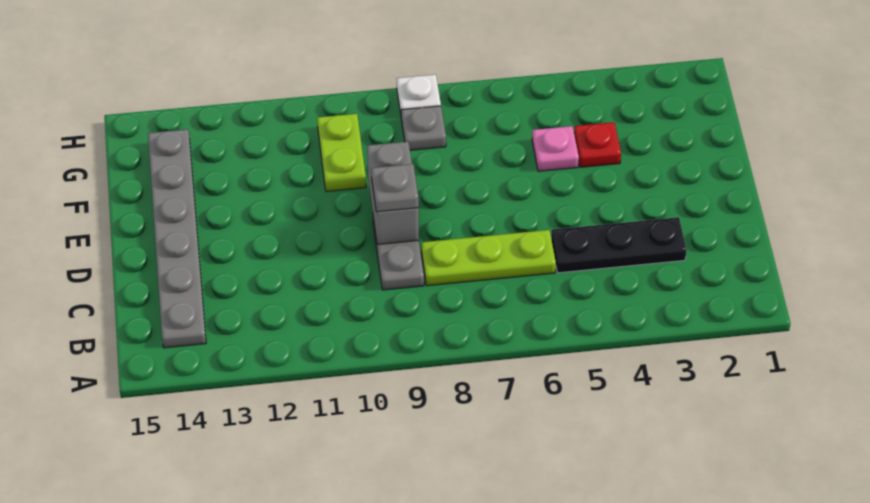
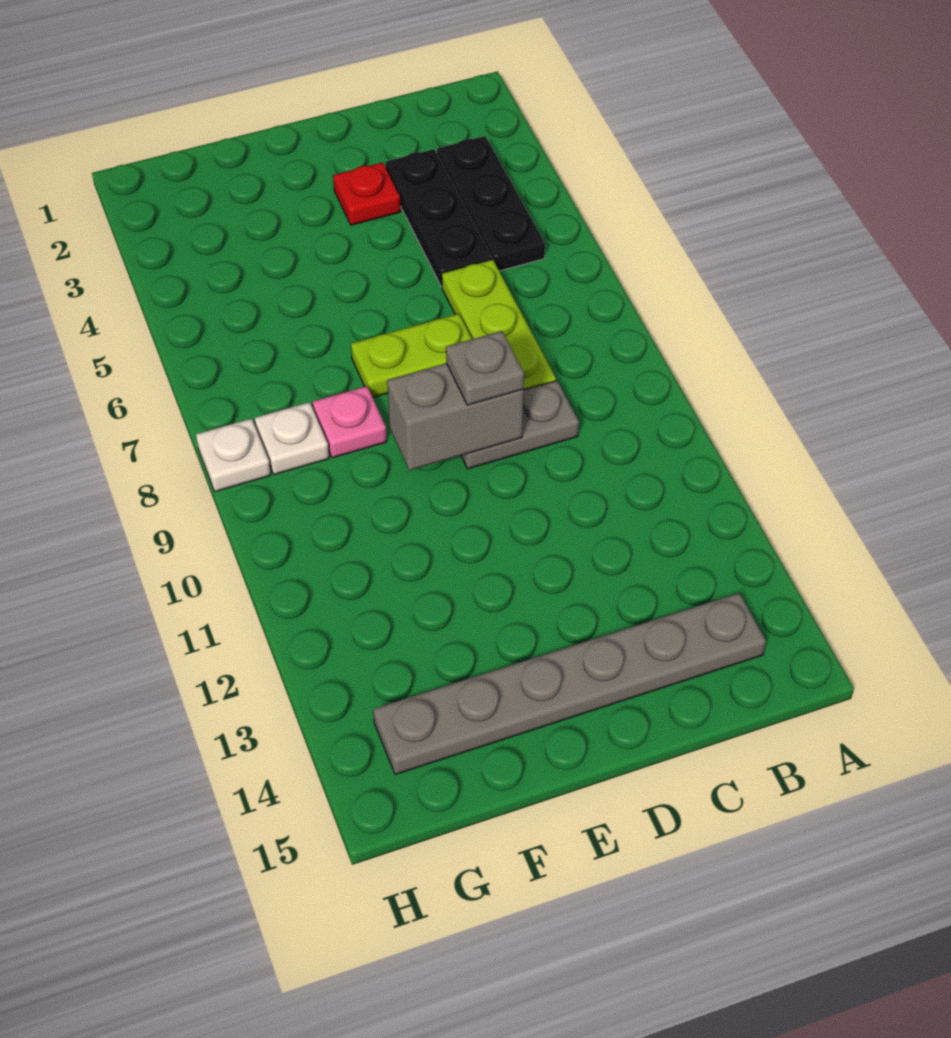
none -> black plate B3:B5 level 1
red plate F4 level 1 -> red plate D3 level 1
pink plate F5 level 1 -> pink plate F8 level 1
lime plate F10:G10 level 1 -> lime plate D7:E7 level 1
grey plate G8 level 1 -> white plate G8 level 1

